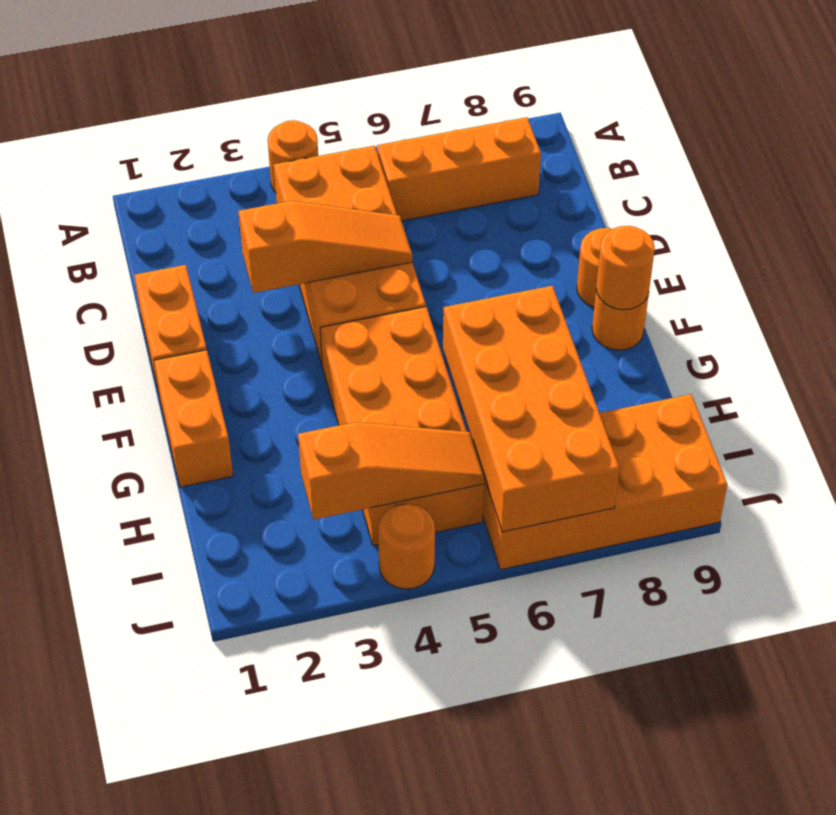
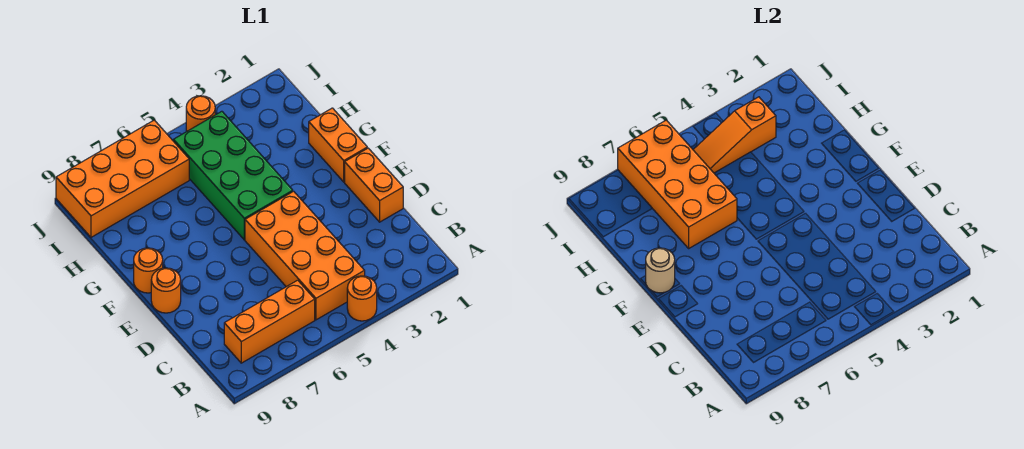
orange slope D3:D5 level 2 top 3 -> none
orange brick F4:I5 level 1 -> green brick F4:I5 level 1
orange round brick F9 level 2 -> tan round brick F9 level 2

